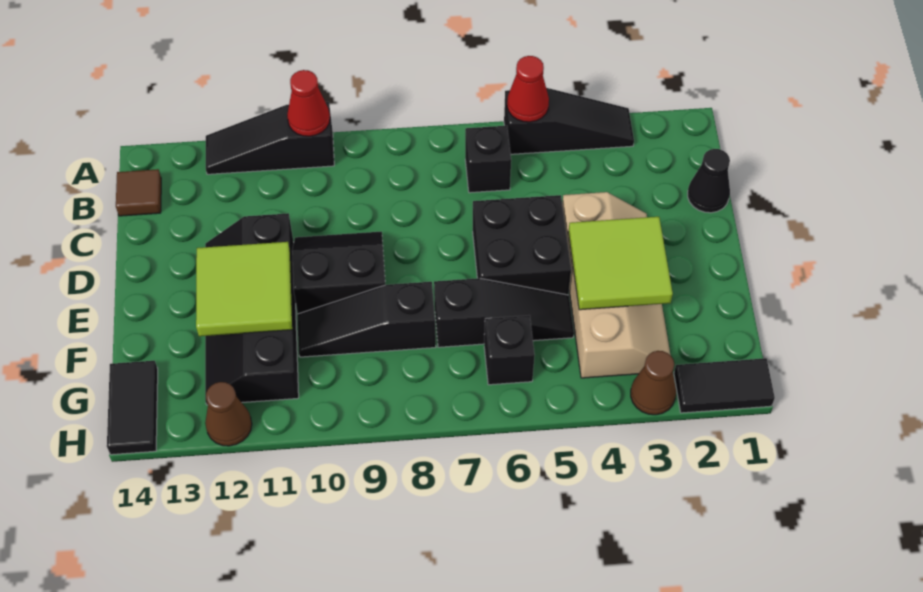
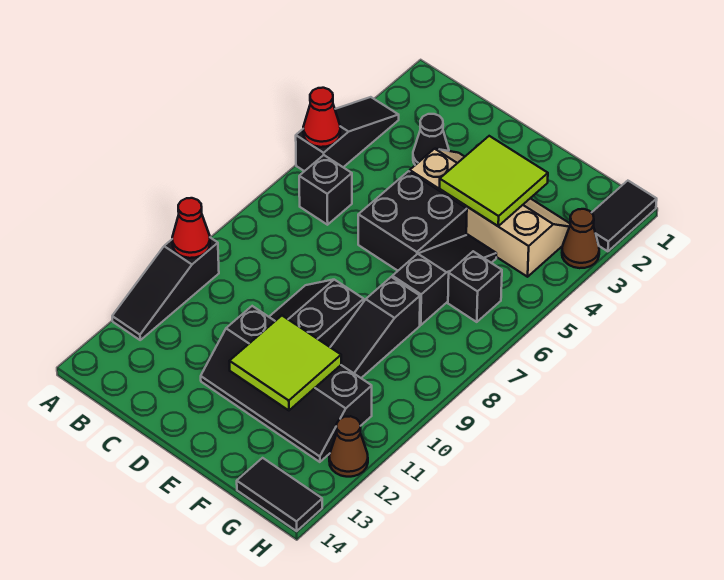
brown tile B14 level 1 -> none
black cone C1 level 1 -> black cone C3 level 1

